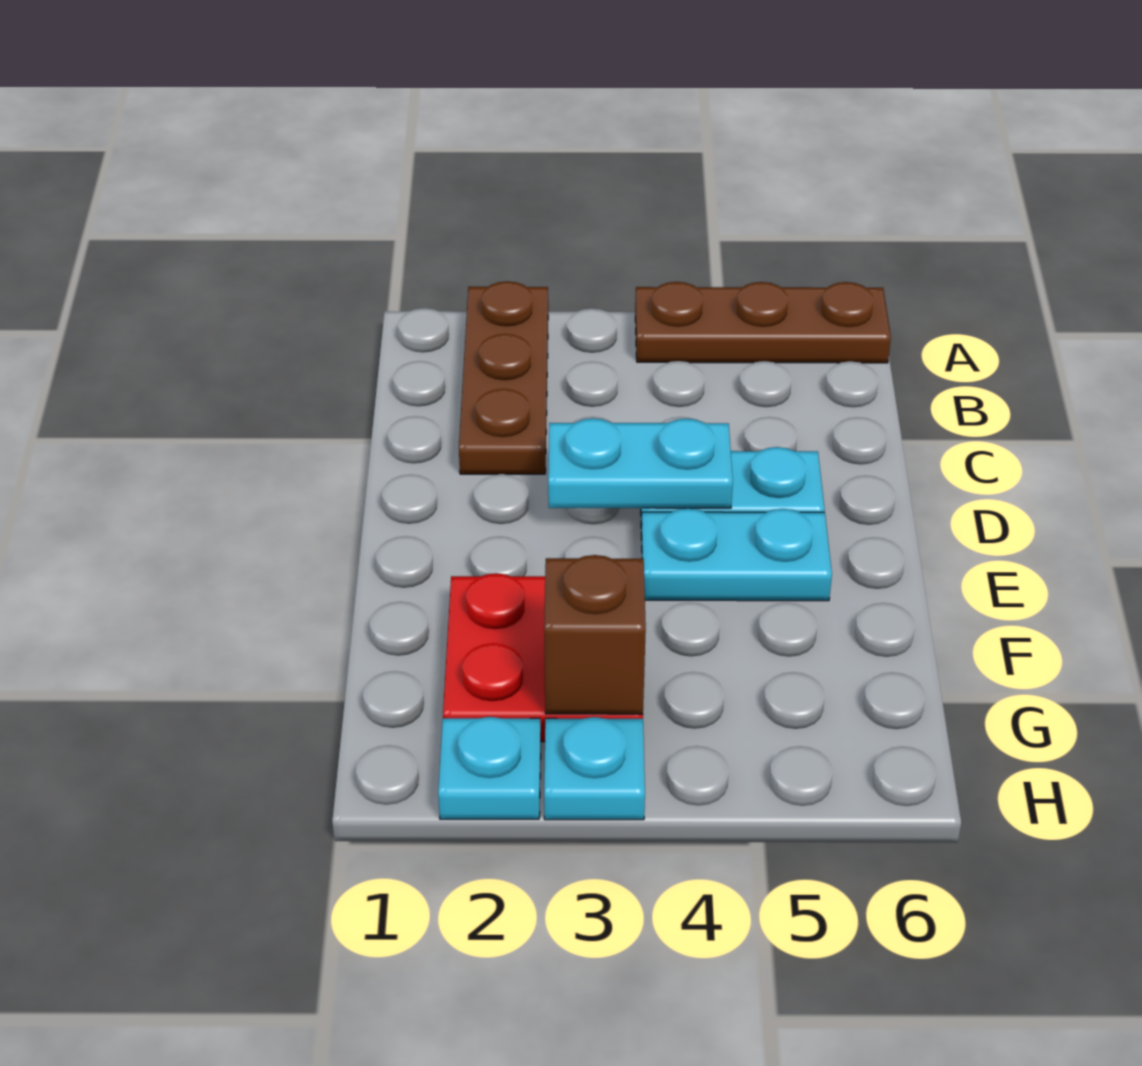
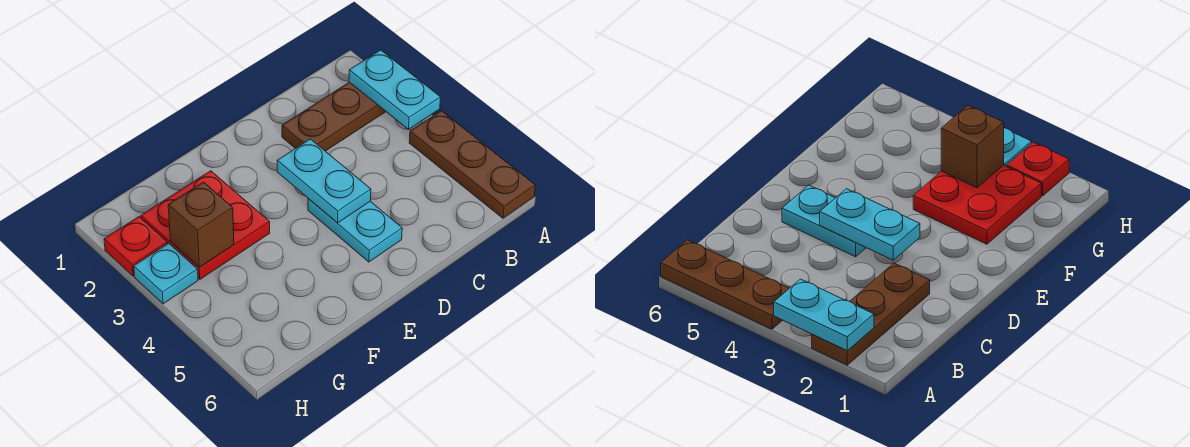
cyan plate E4:E5 level 1 -> cyan plate A2:A3 level 2
cyan plate H2 level 1 -> red plate H2 level 1

